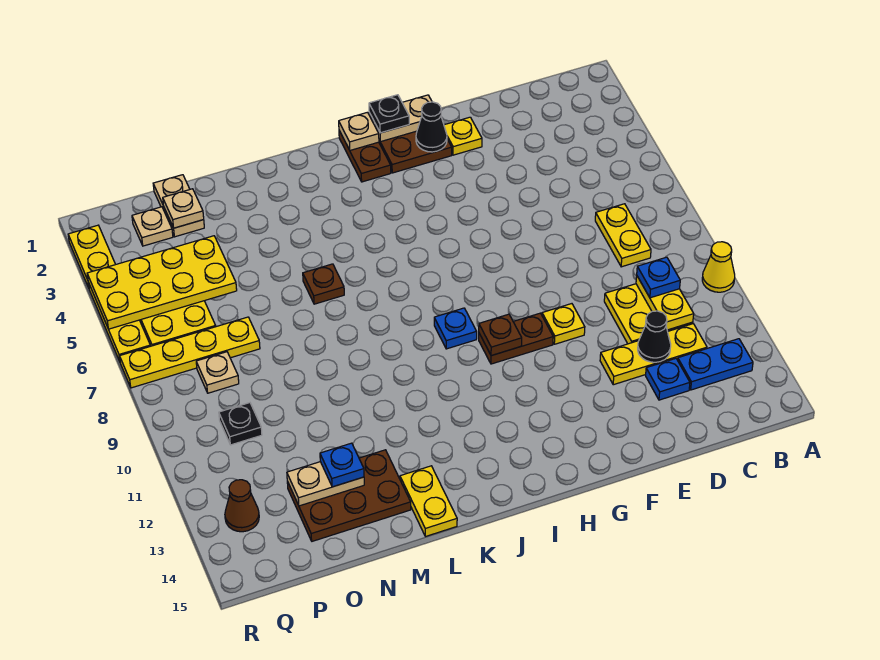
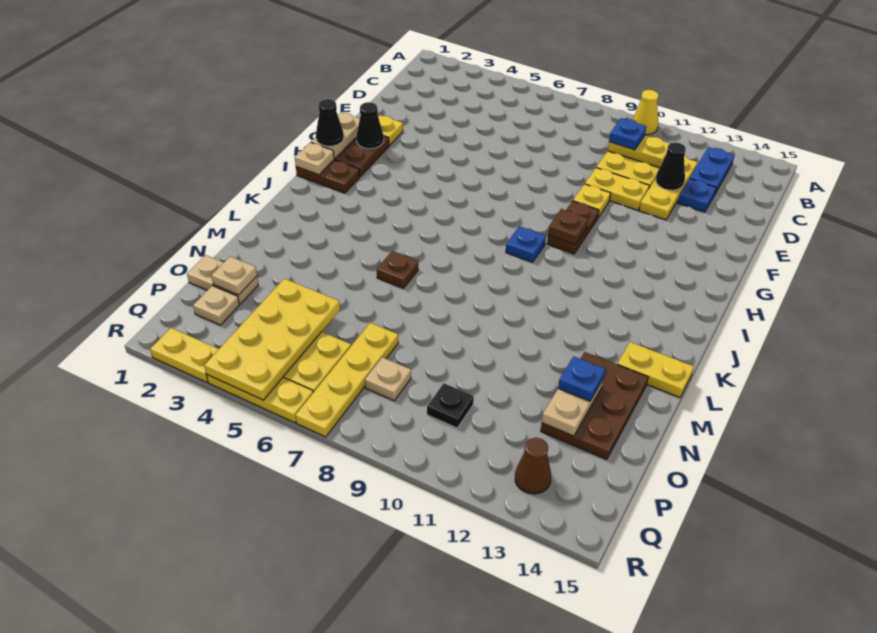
yellow plate C7:C8 level 1 -> yellow plate E10:E11 level 1
black plate H1 level 3 -> black cone H1 level 3

